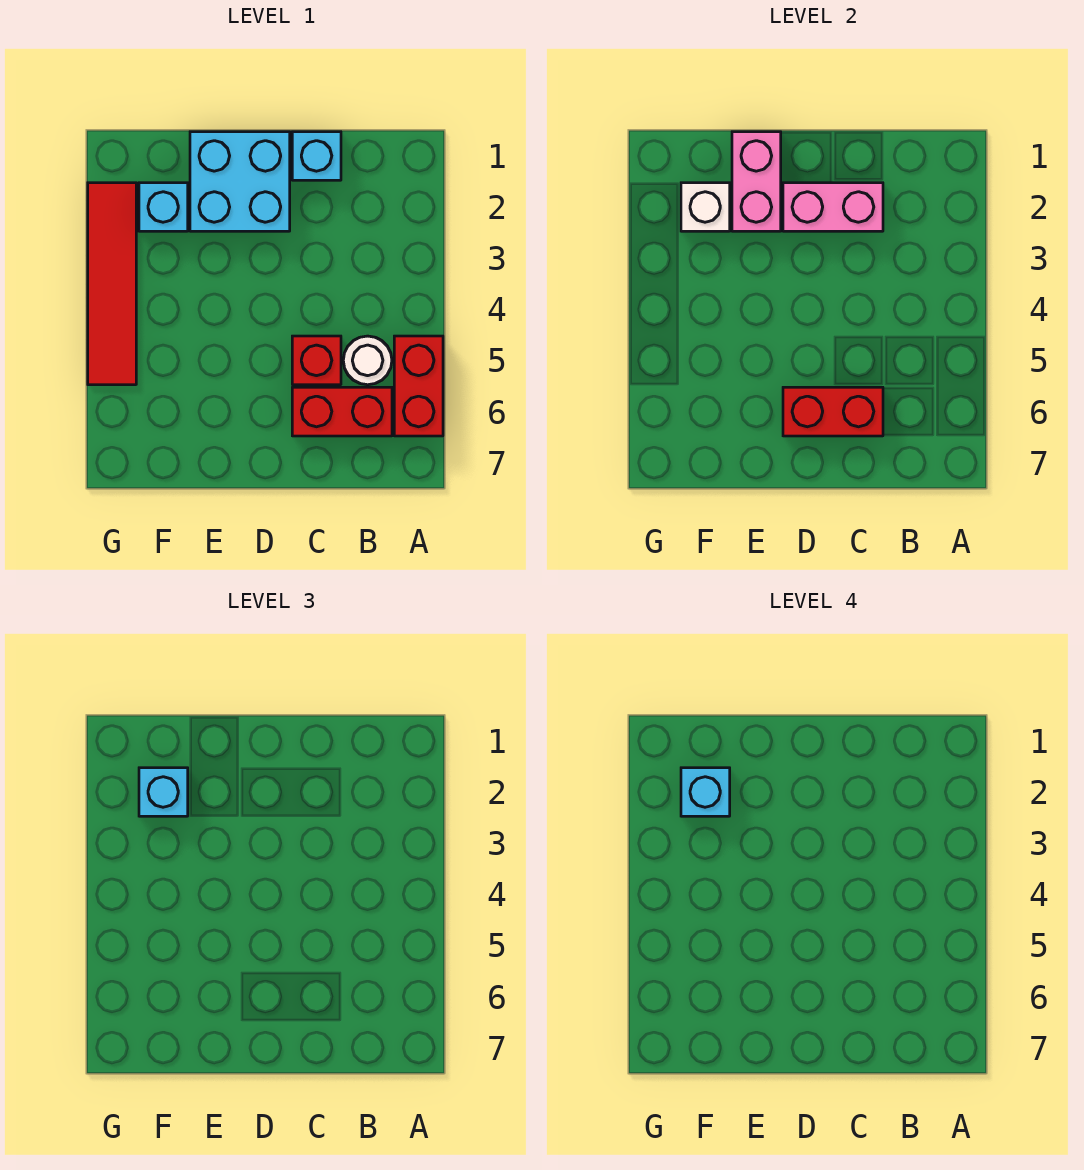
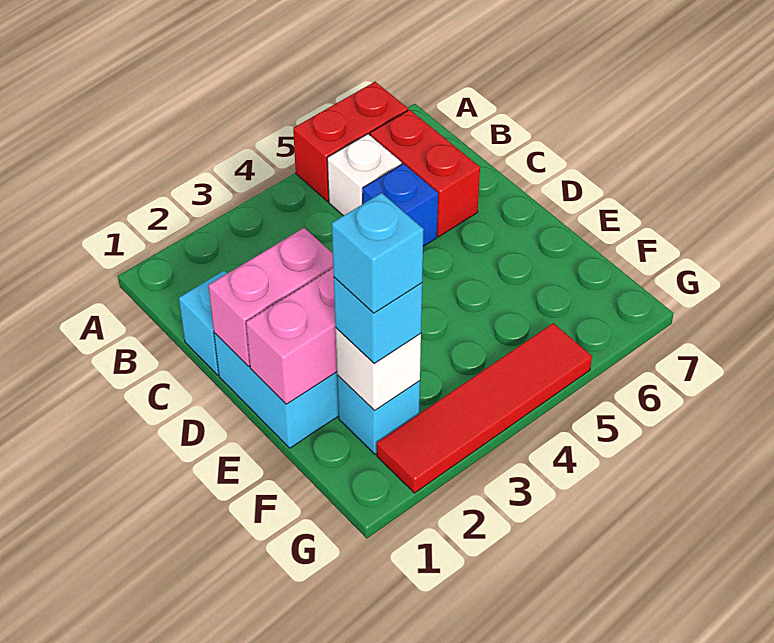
white round brick B5 level 1 -> white brick B5 level 1
pink brick C2:D2 level 2 -> pink brick D1:D2 level 2
red brick C5 level 1 -> blue brick C5 level 1
red brick C6:D6 level 2 -> none

